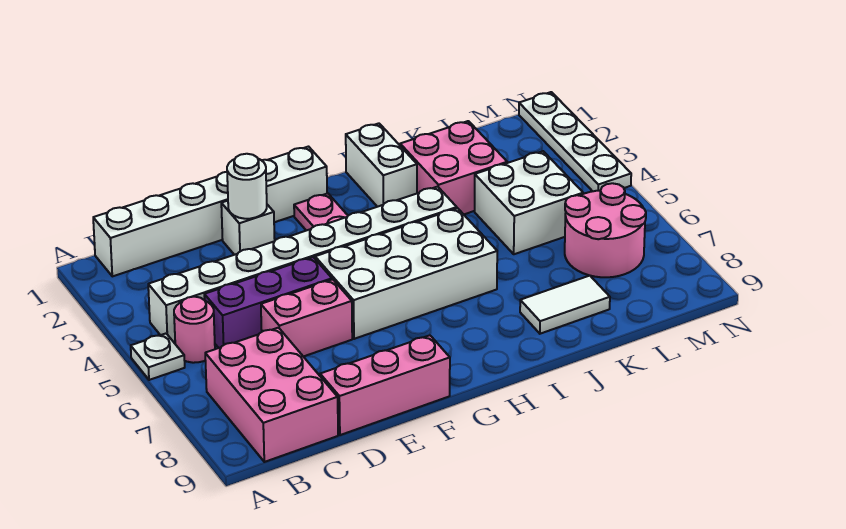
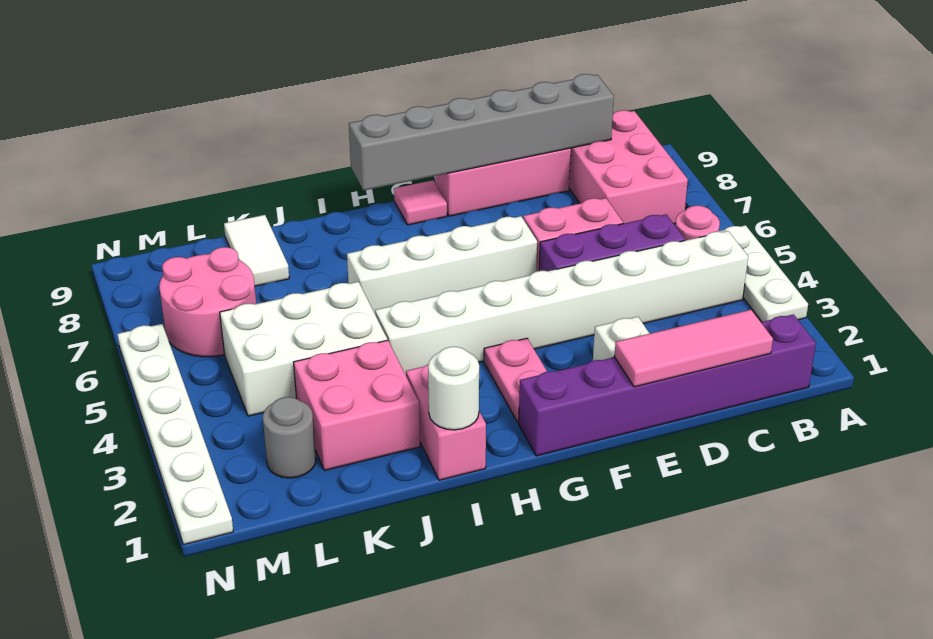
white plate A5 level 1 -> white plate A3:A5 level 1
white brick B1:G1 level 1 -> purple brick B1:G1 level 1
none -> pink tile C1:E1 level 2
none -> grey brick C9:H9 level 2
white round brick E2 level 2 -> white round brick I1 level 2
white brick F5:I6 level 1 -> white brick F6:I6 level 1
none -> pink tile G9 level 1
white brick I1:I2 level 1 -> pink brick I1:I2 level 1
white tile J8:K8 level 1 -> white tile K8:K9 level 1
white brick K4:L5 level 1 -> white brick J4:L5 level 1
none -> grey round brick L2 level 1
white plate N1:N4 level 1 -> white plate N1:N6 level 1

